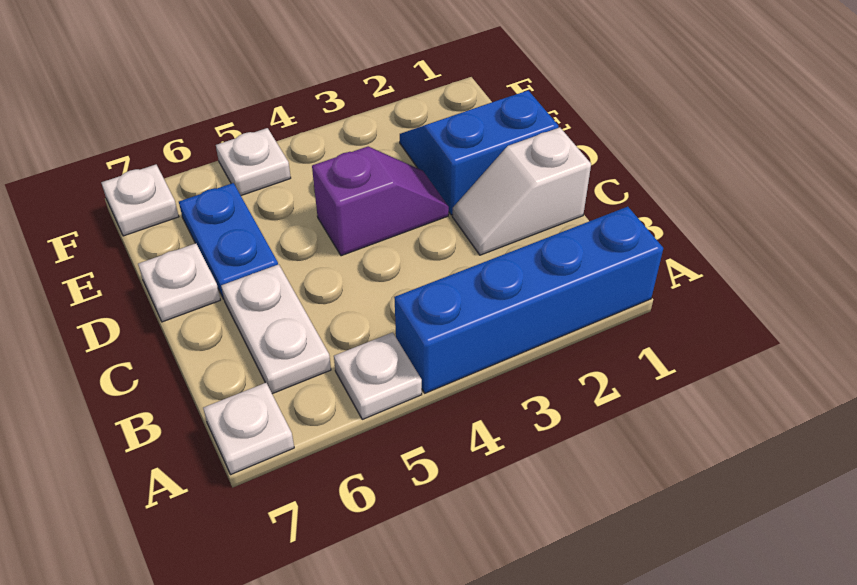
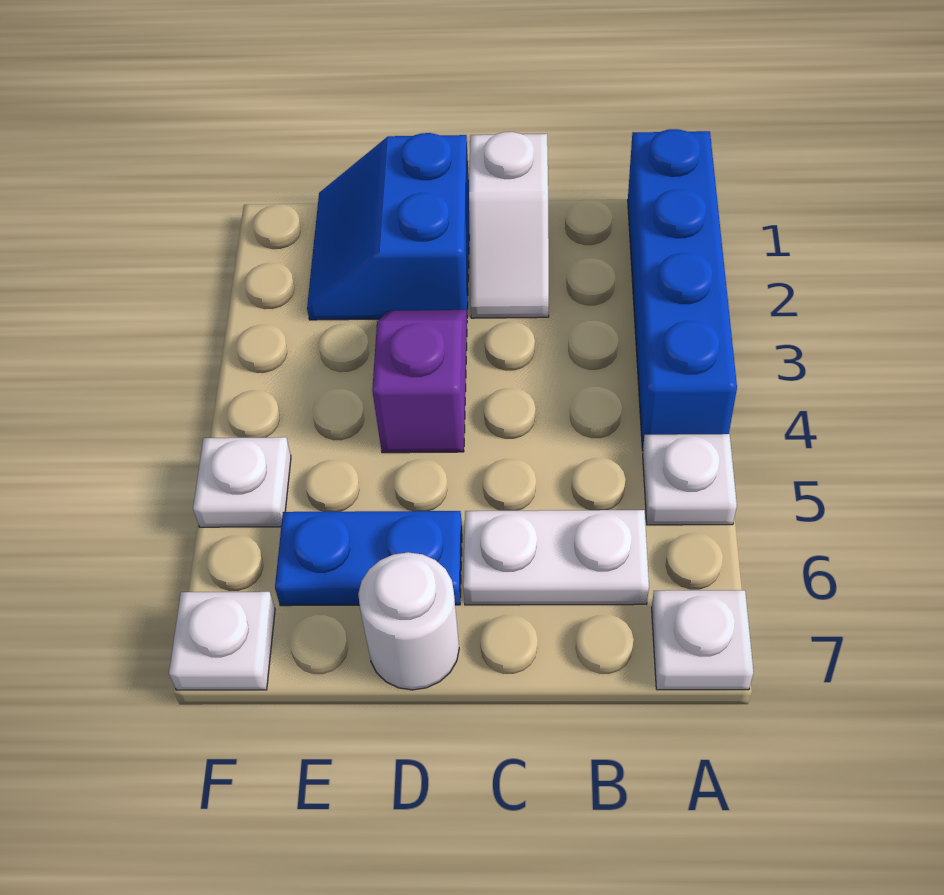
white plate D7 level 1 -> white round brick D7 level 1

